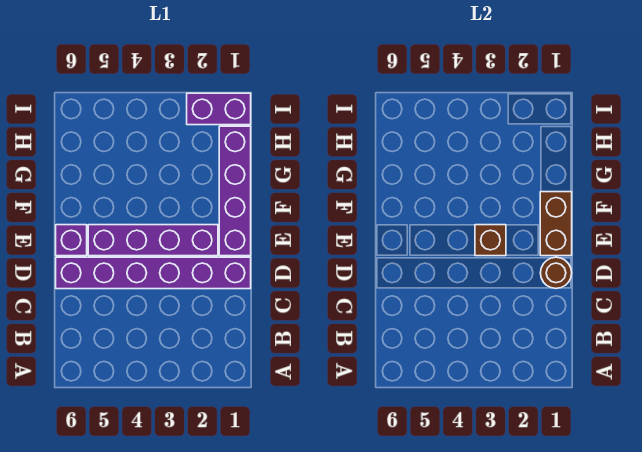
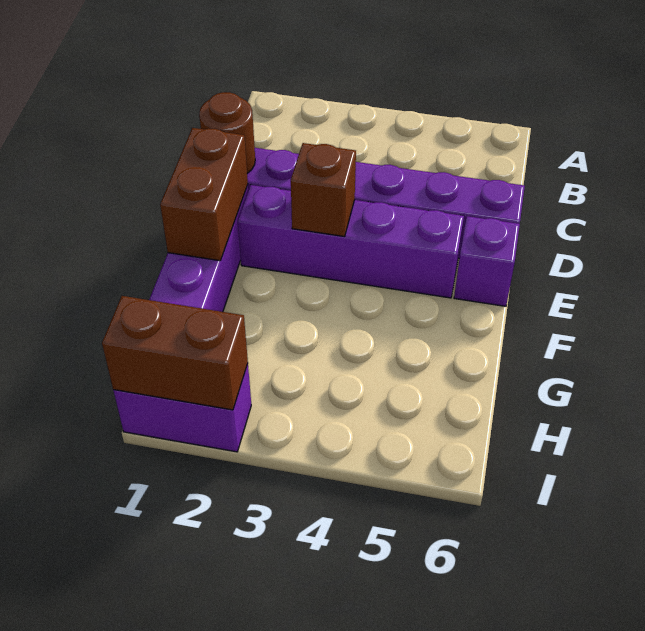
none -> brown brick I1:I2 level 2

